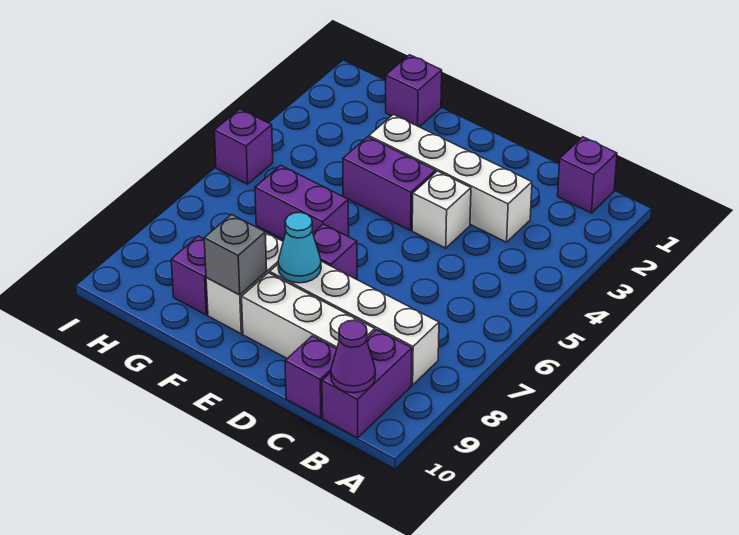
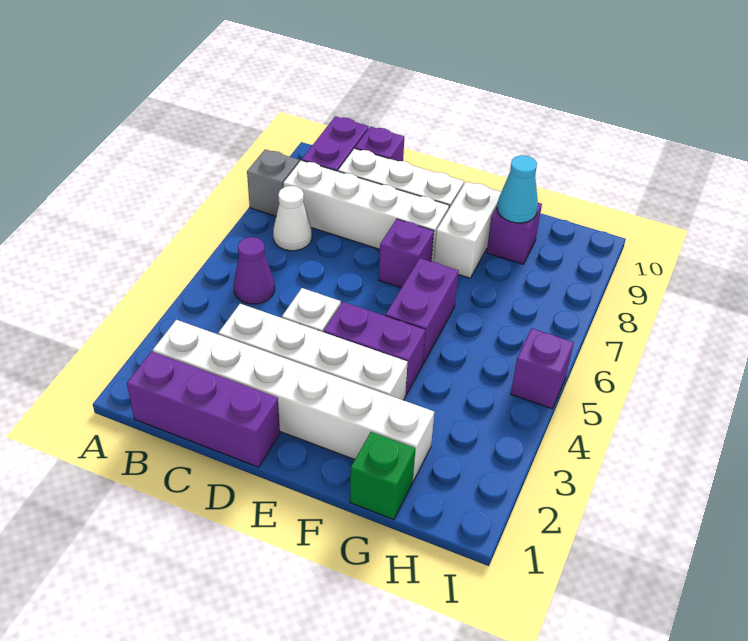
purple brick B1 level 1 -> purple brick B1:D1 level 1
none -> white brick B2:G2 level 1
none -> white cone B7 level 1
purple cone B10 level 2 -> purple cone B5 level 1
cyan cone E8 level 2 -> cyan cone G9 level 2
purple brick F6:G6 level 1 -> purple brick F5:F6 level 1
grey brick F9 level 2 -> grey brick A8 level 1
purple brick G1 level 1 -> green brick G1 level 1

